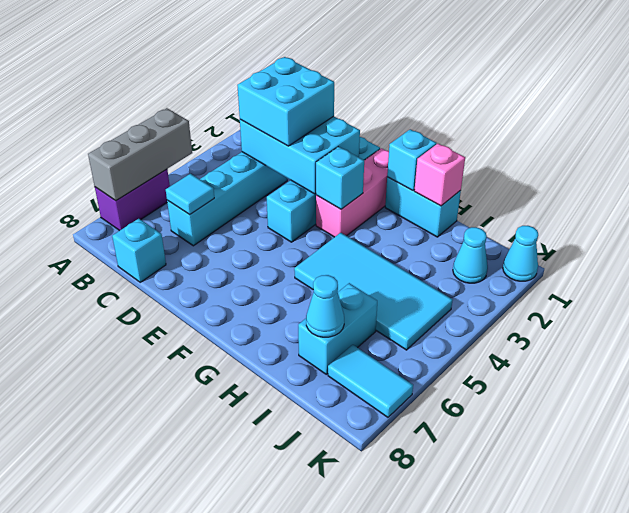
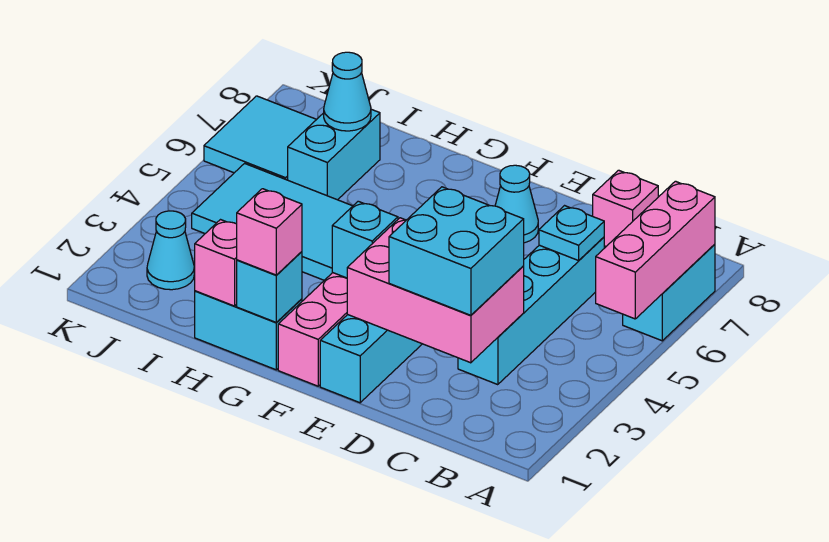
grey brick A5:A7 level 2 -> pink brick A5:A7 level 2
purple brick A6:A7 level 1 -> cyan brick A6:A7 level 1
cyan brick C2:E3 level 2 -> pink brick C2:E3 level 2
cyan tile C6 level 2 -> cyan plate C6 level 2
cyan brick C8 level 1 -> pink brick C8 level 1
none -> pink brick G1 level 3
cyan tile J7:K7 level 1 -> cyan tile J6:K7 level 1
cyan cone K1 level 1 -> cyan cone E7 level 1

